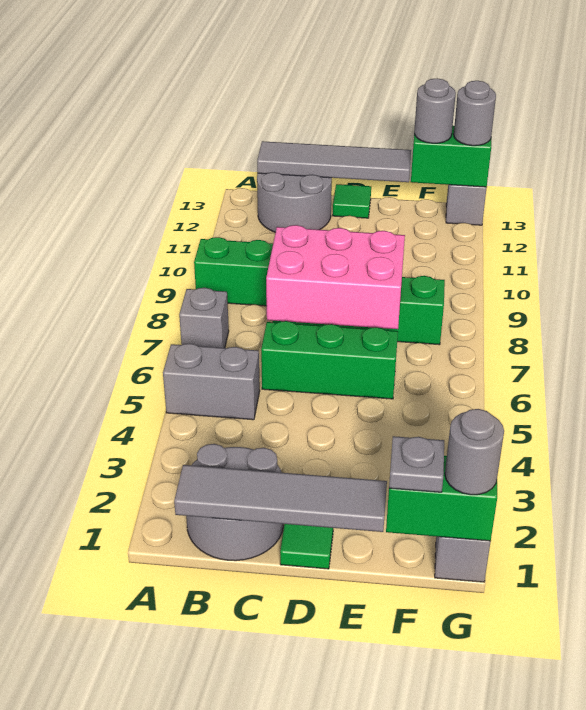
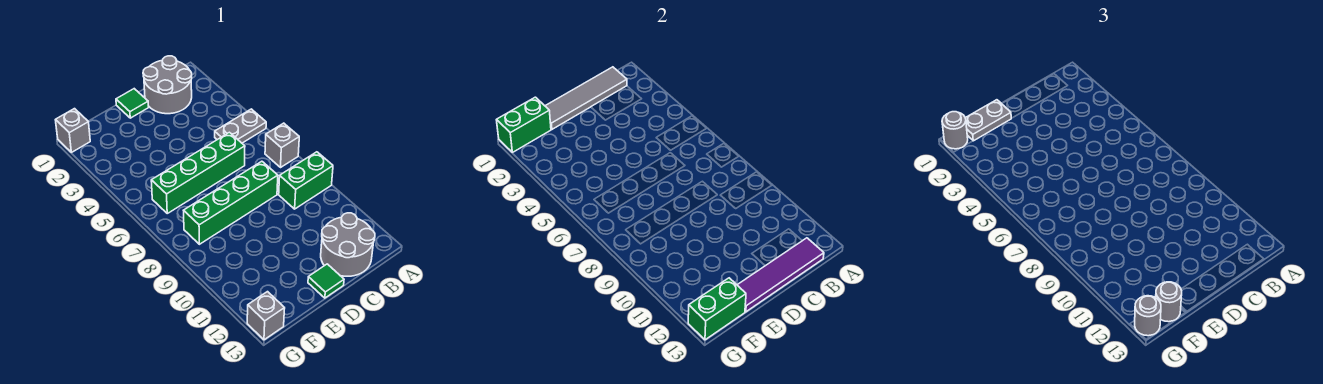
grey brick A5:B5 level 1 -> grey plate A5:B5 level 1
grey tile B13:E13 level 2 -> purple tile B13:E13 level 2
green brick C6:E6 level 1 -> green brick C6:F6 level 1
pink brick C7:E8 level 2 -> none
grey plate F1 level 3 -> grey plate E1:F1 level 3

